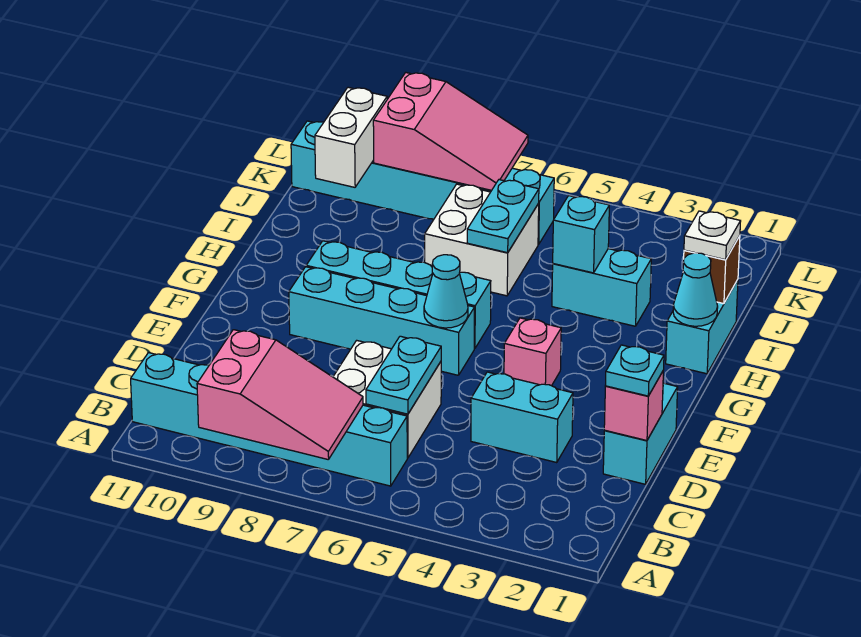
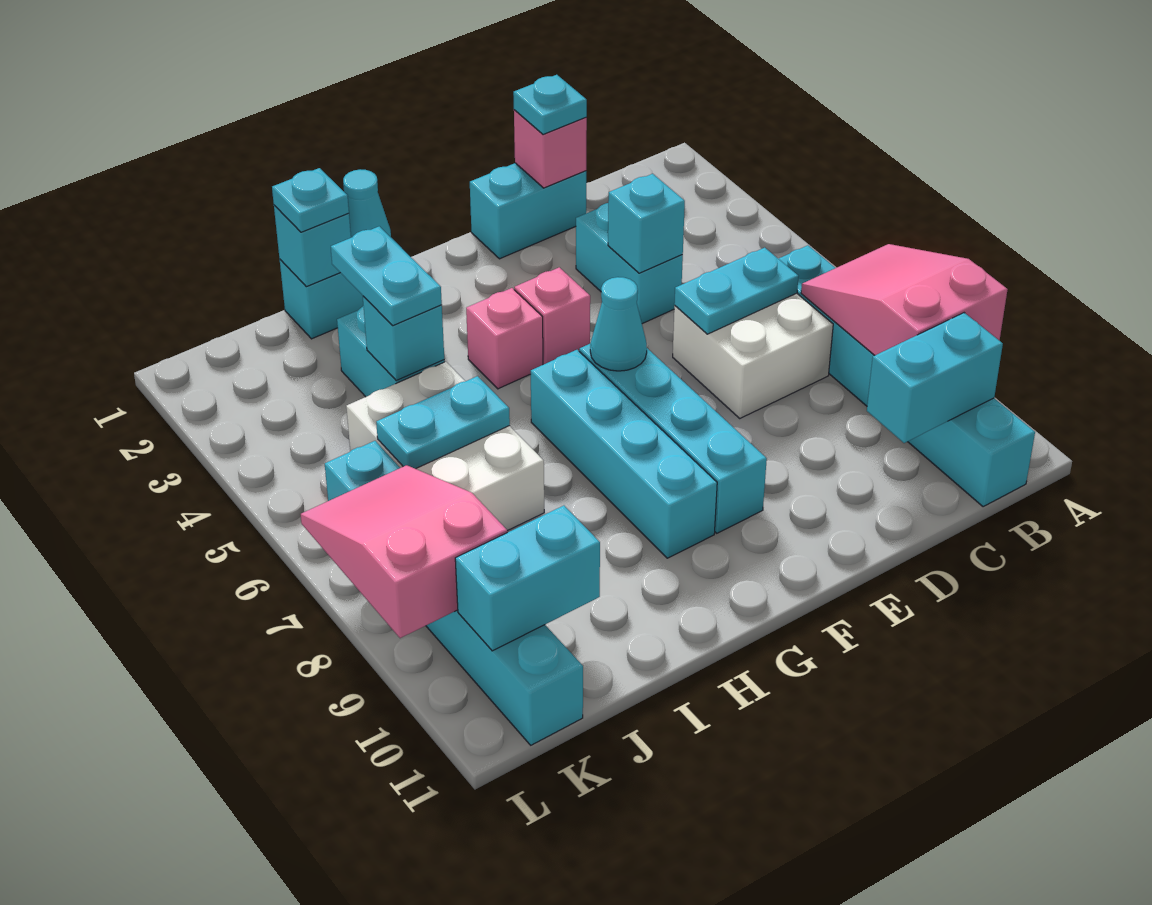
none -> cyan brick B10:C10 level 2
none -> cyan brick D4 level 2
none -> pink brick G4 level 1
brown brick I1 level 2 -> cyan brick I1 level 2
white plate I1 level 3 -> cyan plate I1 level 3
none -> cyan plate I3:I4 level 3
white brick I6:J7 level 1 -> white brick I5:J7 level 1
white brick J10:K10 level 2 -> cyan brick J10:K10 level 2

